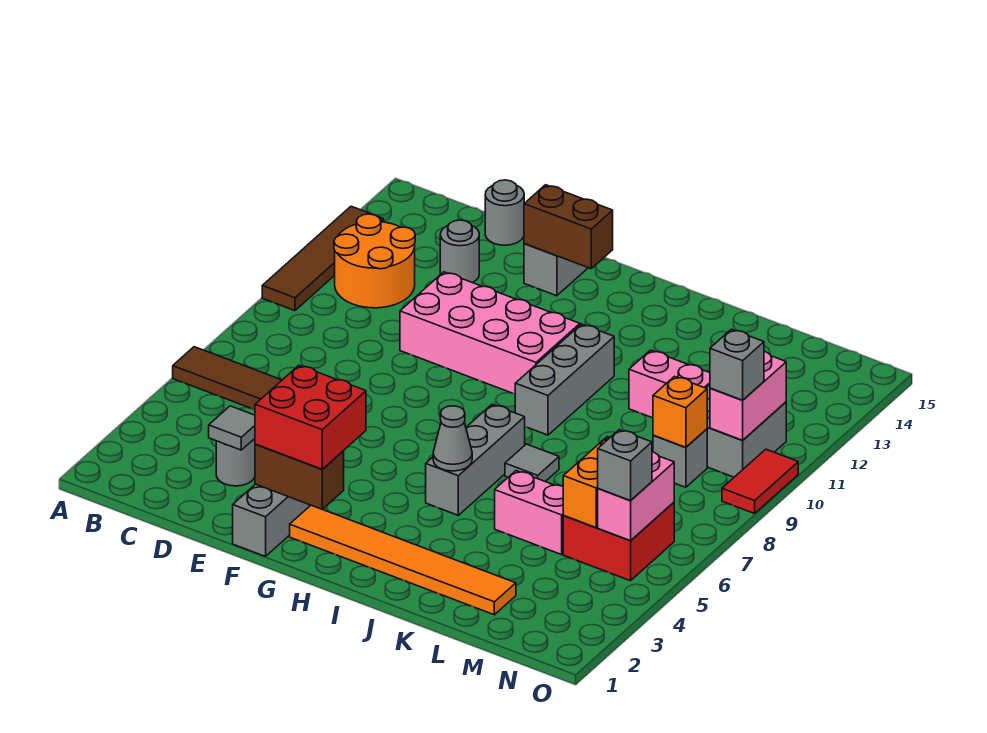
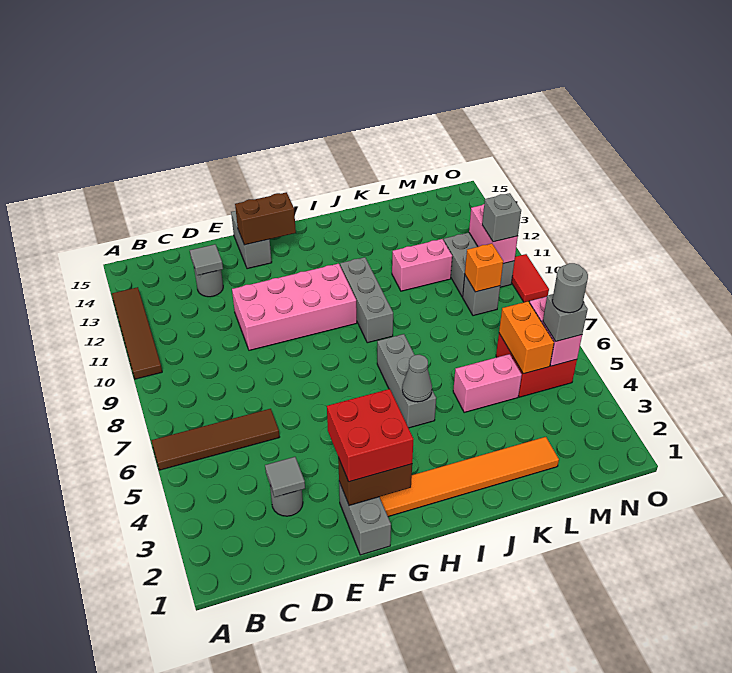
orange round brick B11:C12 level 1 -> none
grey round brick D15 level 1 -> grey round brick N5 level 4
grey tile J7 level 1 -> grey tile D13 level 2

